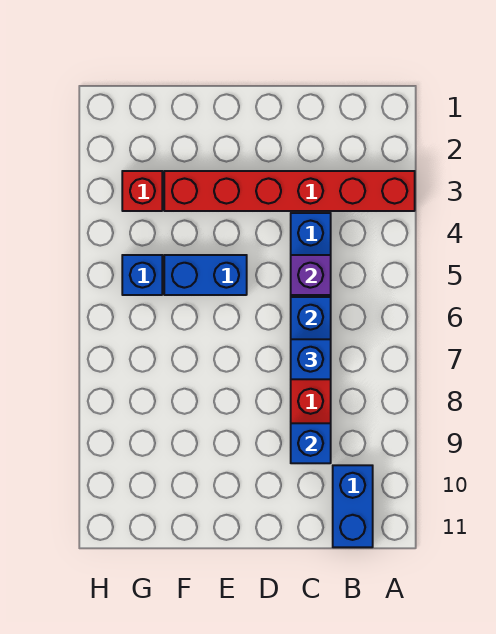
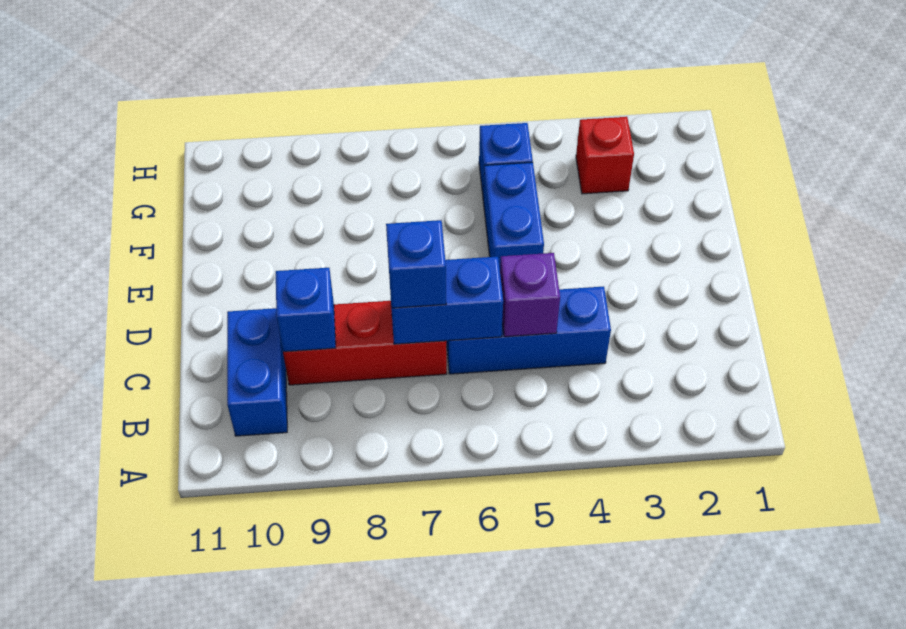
red brick A3:F3 level 1 -> none
blue brick B10:B11 level 1 -> blue brick B10:C10 level 1

